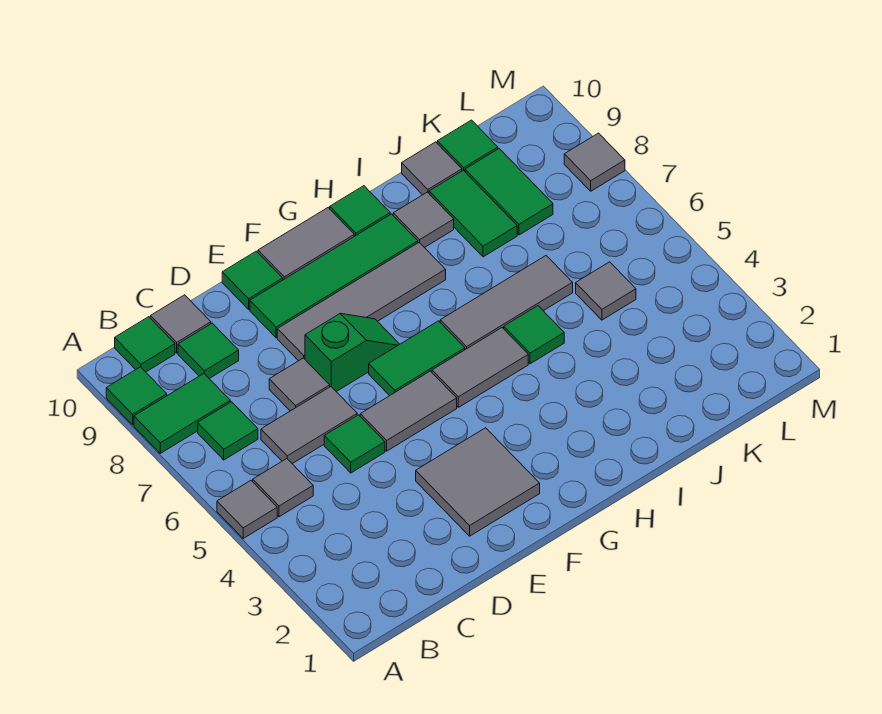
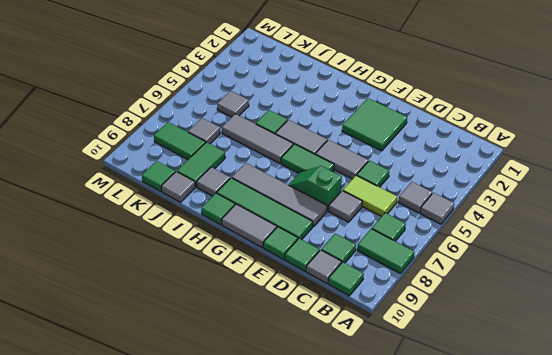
green tile A9 level 1 -> green tile D10 level 1
grey tile C6:D6 level 1 -> lime tile C6:D6 level 1
grey tile E2:F3 level 1 -> green tile E2:F3 level 1
green tile K8:K9 level 1 -> green tile K8:L8 level 1
grey tile M8 level 1 -> grey tile K7 level 1

